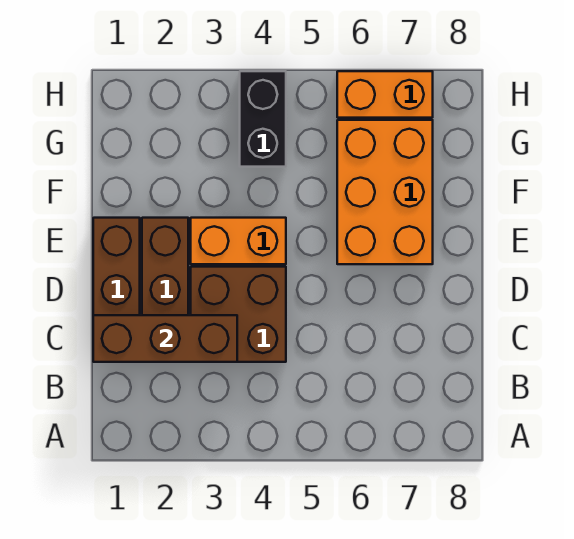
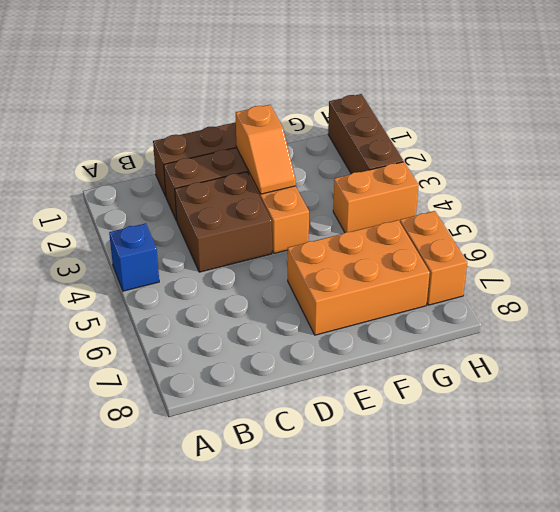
none -> blue brick A4 level 1
brown brick C1:C3 level 2 -> brown brick H1:H3 level 1
none -> orange slope E2:E3 level 2 top 2
black brick G4:H4 level 1 -> orange brick G4:H4 level 1

